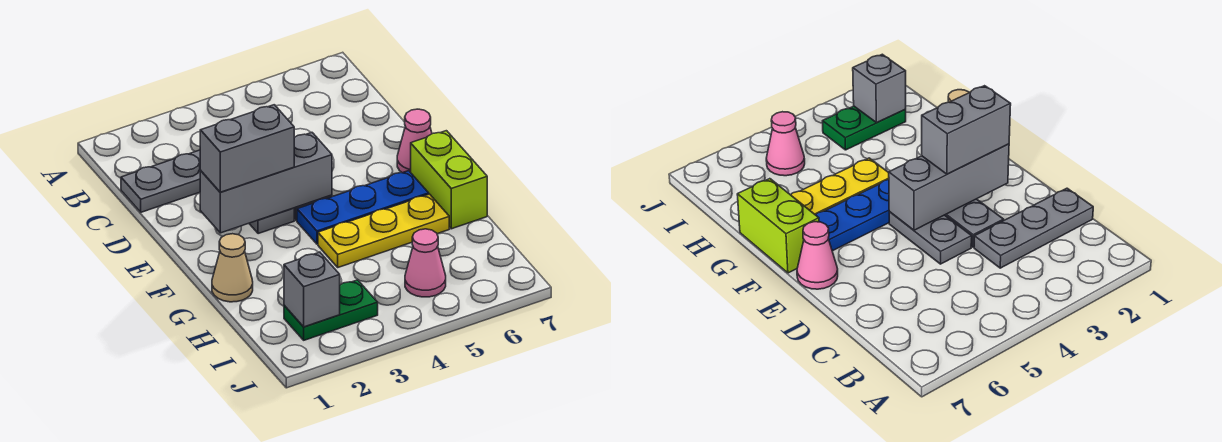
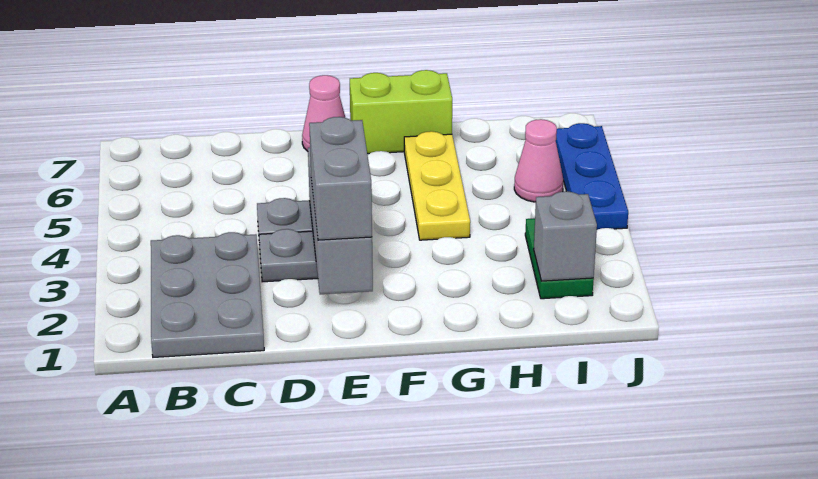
grey plate C1:C3 level 1 -> grey plate B1:C3 level 1
blue plate F4:F6 level 1 -> blue plate J4:J6 level 1
tan cone G1 level 1 -> none

